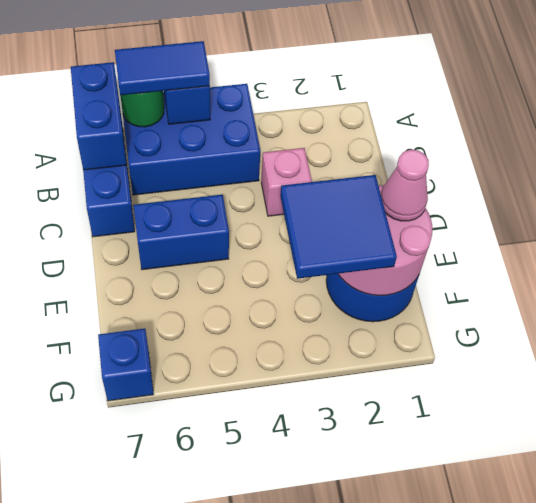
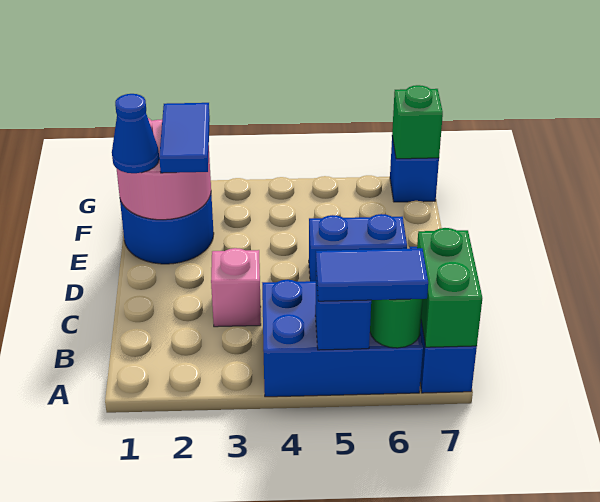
blue brick A7:B7 level 2 -> green brick A7:B7 level 2
pink cone E1 level 3 -> blue cone E1 level 3
blue tile E2:F3 level 3 -> blue tile E2:F2 level 3
none -> green brick G7 level 2

